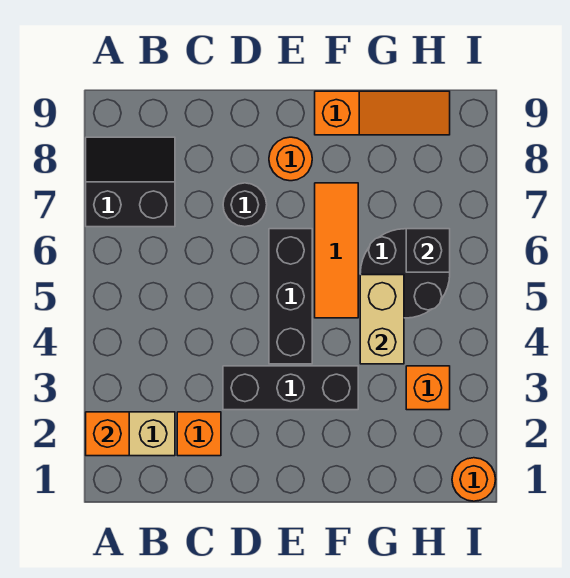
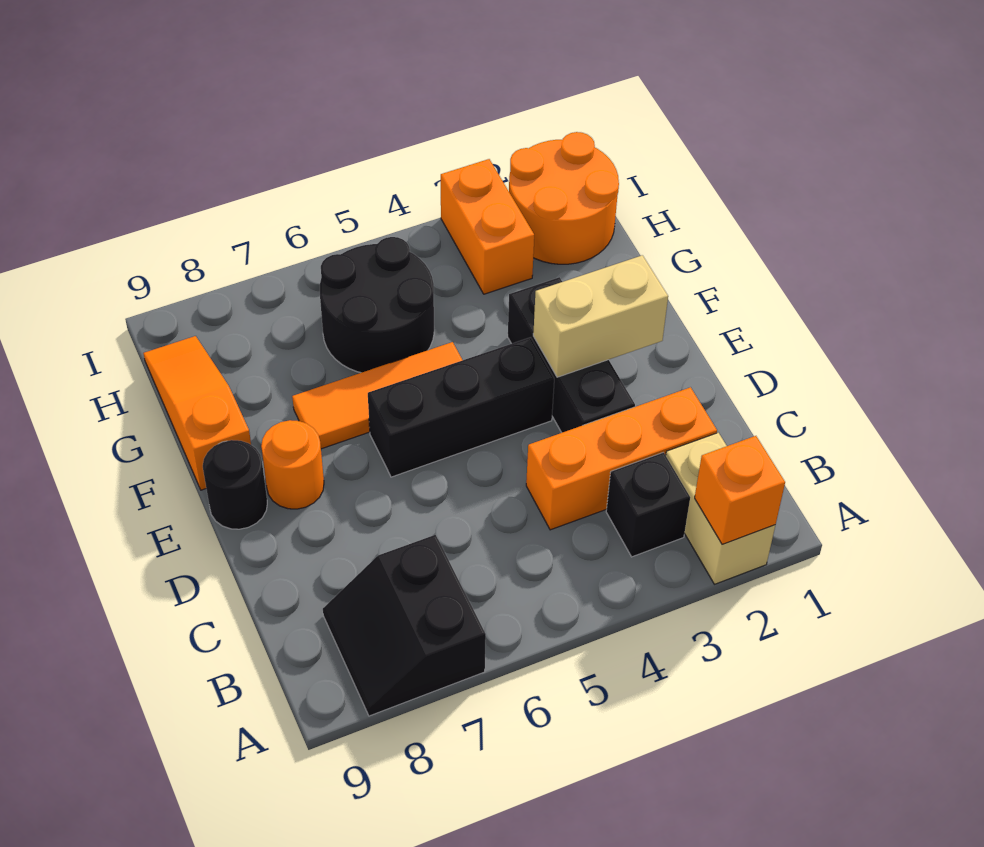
orange brick C2 level 1 -> orange brick C2:C4 level 1
black round brick D7 level 1 -> black round brick E9 level 1
tan brick G4:G5 level 2 -> tan brick E2:E3 level 2
orange brick H3 level 1 -> orange brick H3:I3 level 1
black brick H6 level 2 -> black brick B3 level 1
orange round brick I1 level 1 -> orange round brick H1:I2 level 1

